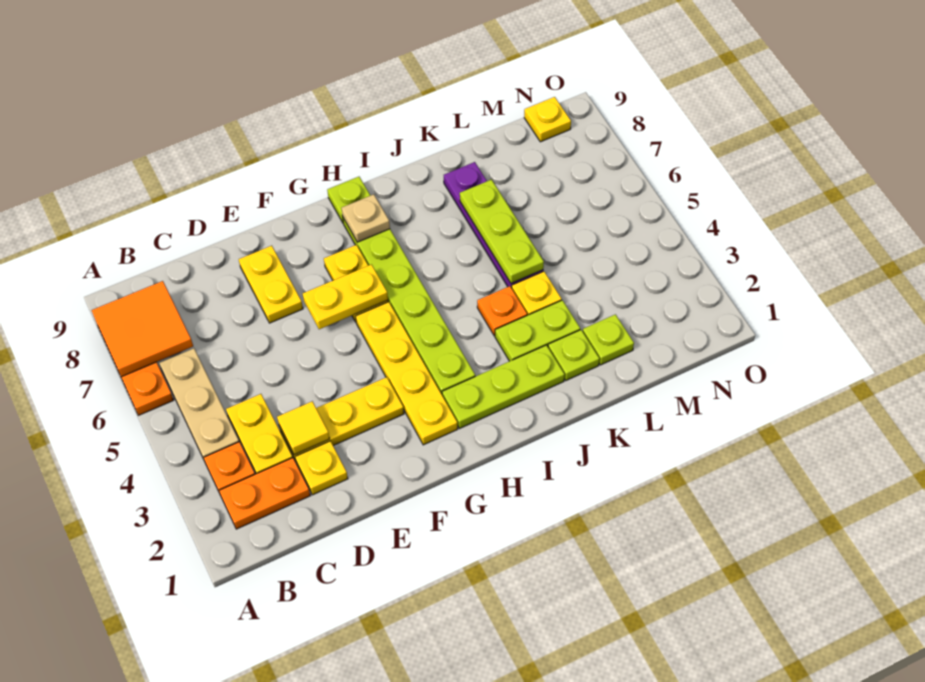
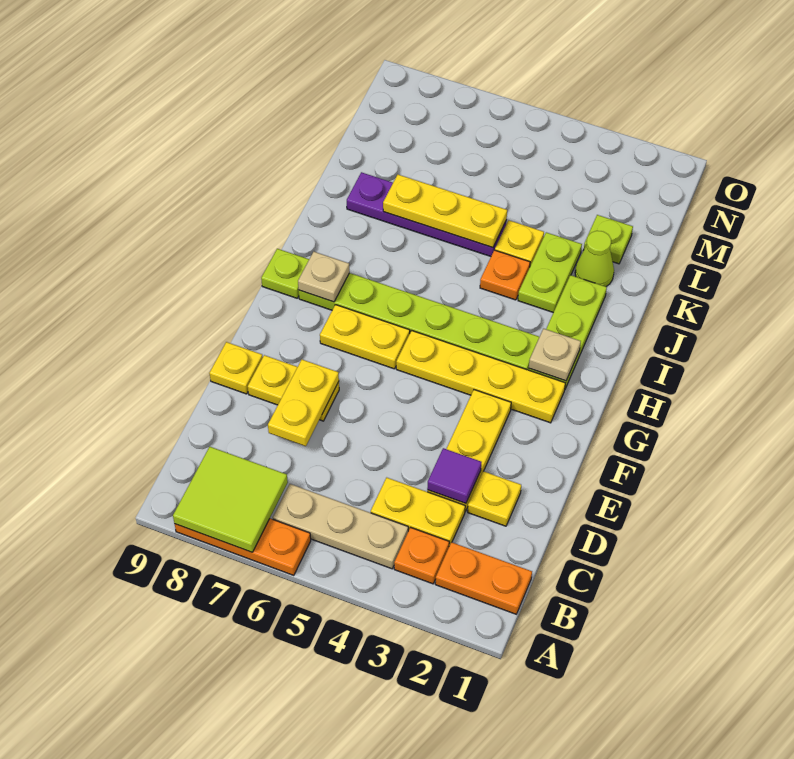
orange tile A7:B8 level 2 -> lime tile A7:B8 level 2
orange plate B2:C2 level 1 -> orange plate B1:B2 level 1
yellow tile D3 level 2 -> purple tile D3 level 2
yellow plate F6:G6 level 2 -> yellow plate D7:E7 level 2
none -> tan plate H2 level 2
lime plate K2 level 1 -> lime cone K2 level 1
lime plate K5:K7 level 2 -> yellow plate K5:K7 level 2
yellow plate N9 level 1 -> yellow plate E9 level 1

